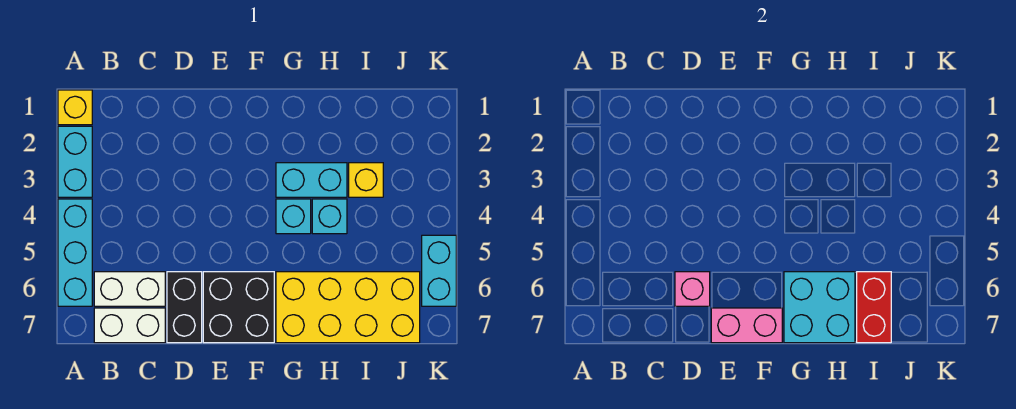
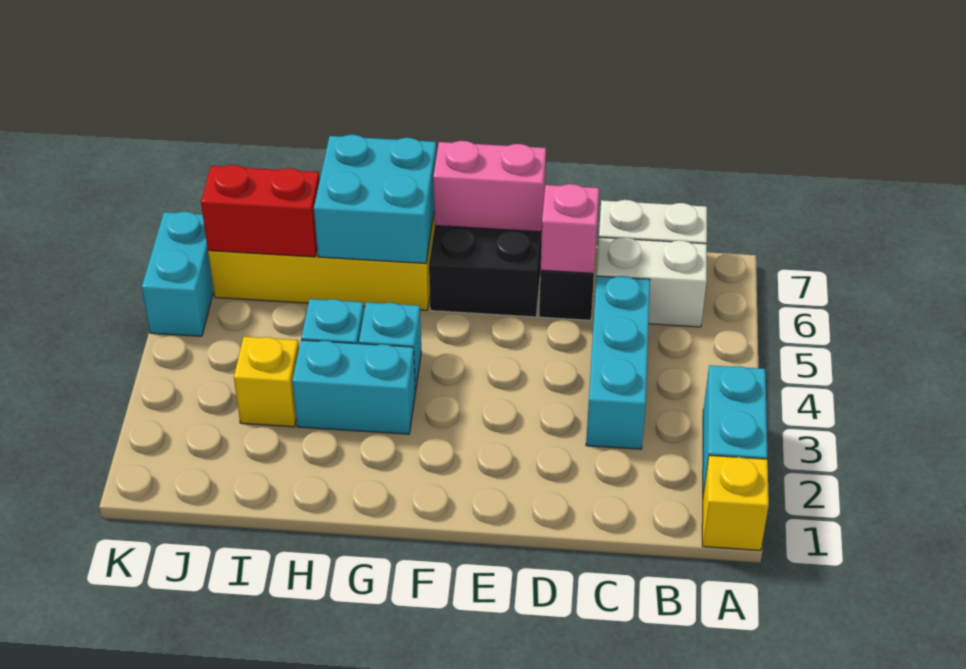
cyan brick A4:A6 level 1 -> cyan brick C3:C5 level 1
red brick I6:I7 level 2 -> red brick I6:J6 level 2

